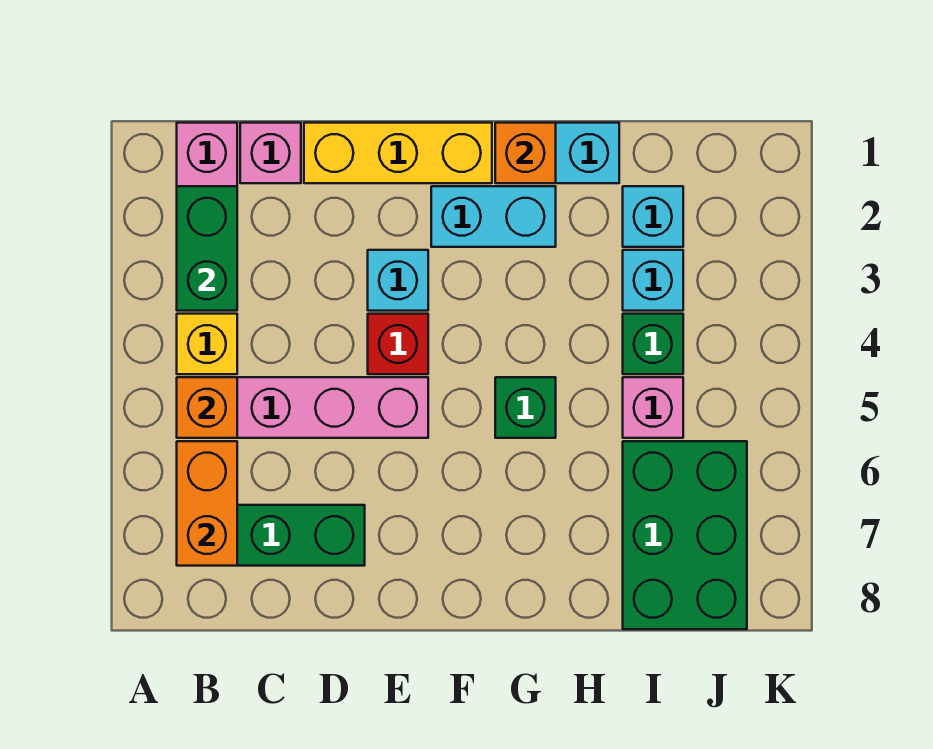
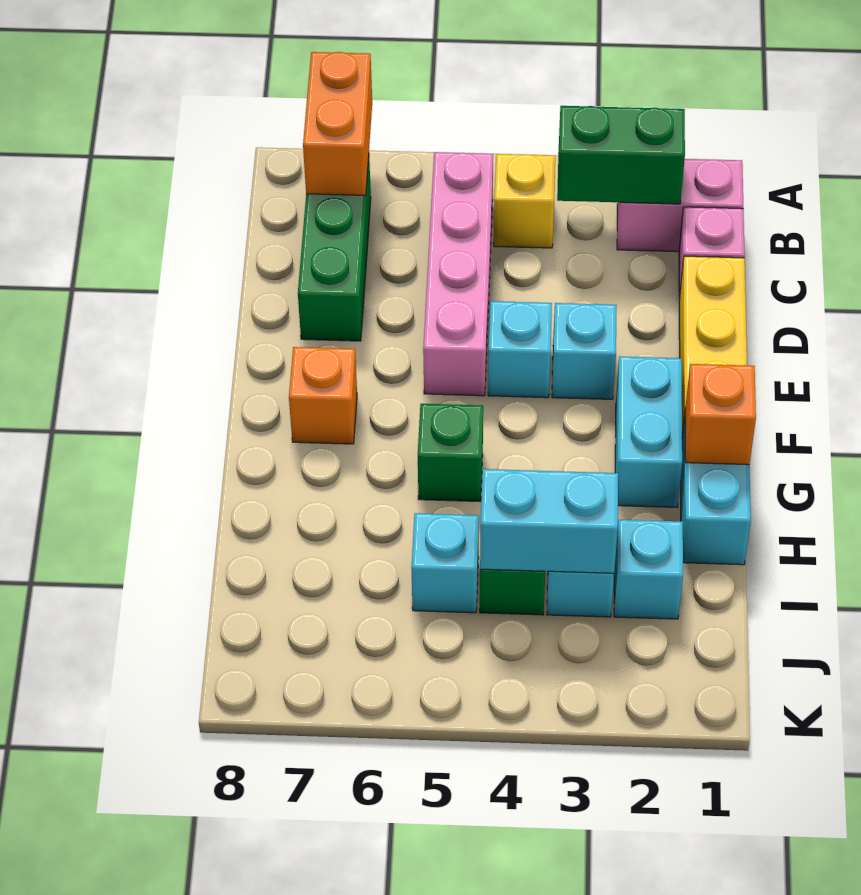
orange brick B5 level 2 -> orange brick F7 level 1
orange brick B6:B7 level 2 -> orange brick A7:B7 level 2
red brick E4 level 1 -> cyan brick E4 level 1
none -> cyan brick I3:I4 level 2
pink brick I5 level 1 -> cyan brick I5 level 1
green brick I6:J8 level 1 -> none

